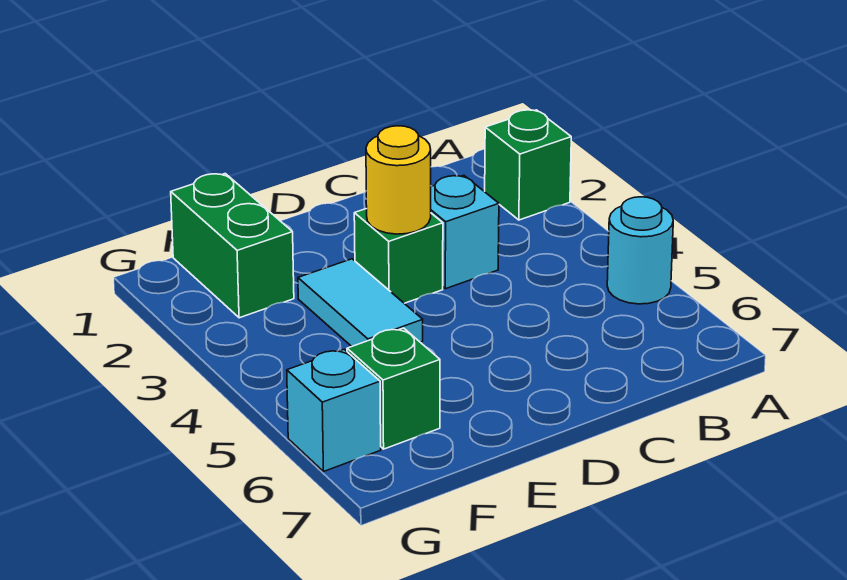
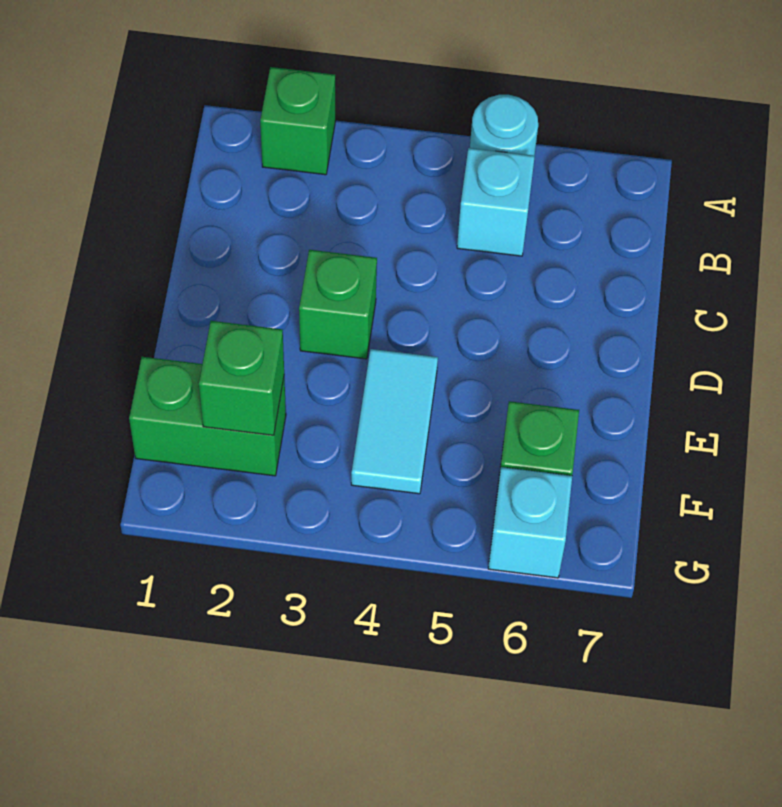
cyan brick C3 level 1 -> cyan brick B5 level 1
yellow round brick D3 level 2 -> none
cyan tile E3:E4 level 1 -> cyan tile E4:F4 level 1
none -> green brick F2 level 2

